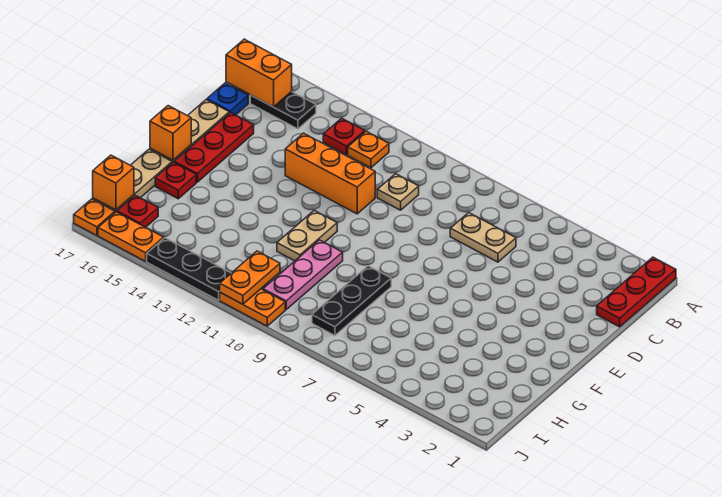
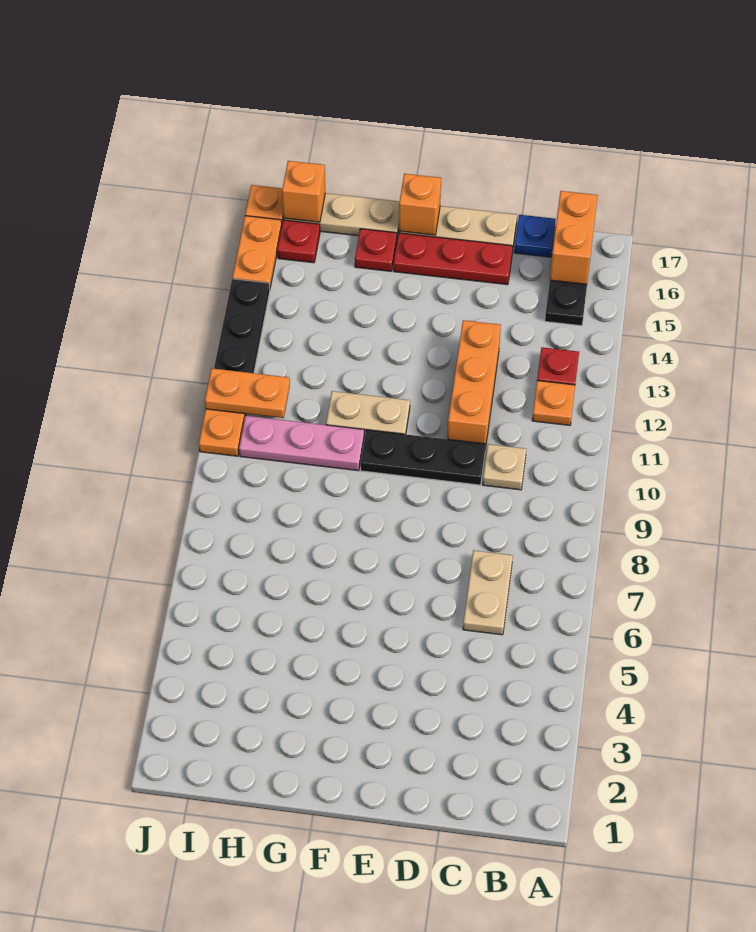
red plate A1:C1 level 1 -> none
black plate G8:I8 level 1 -> black plate D10:F10 level 1

